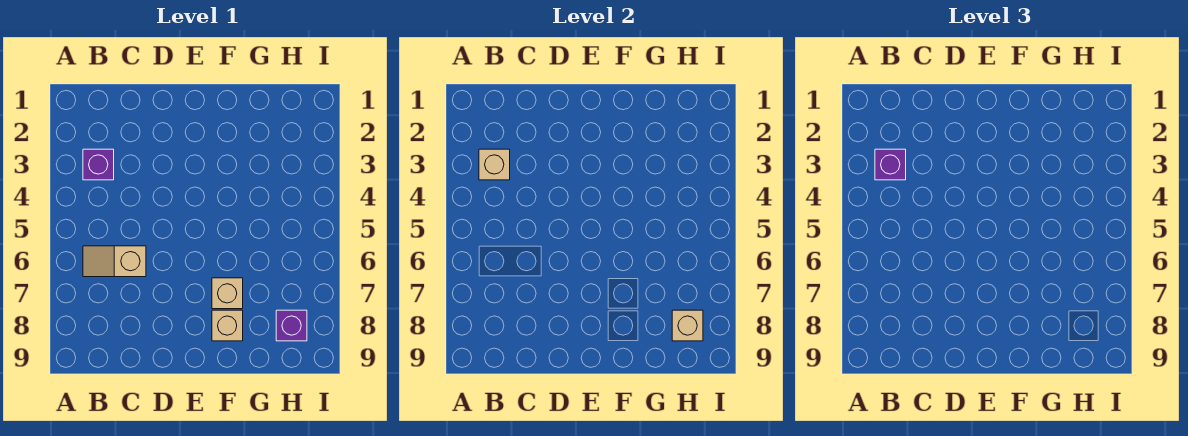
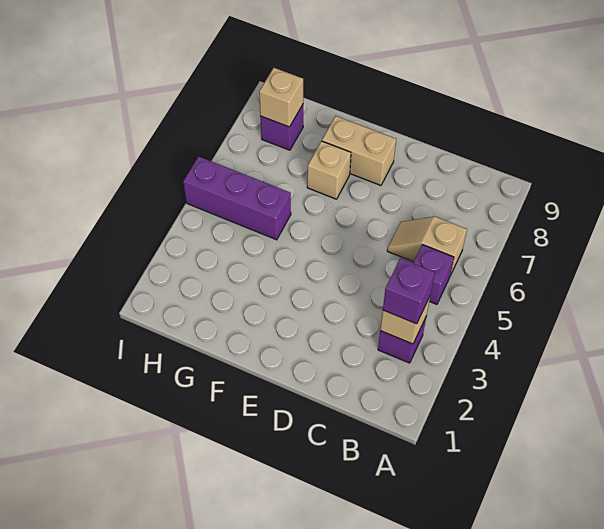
none -> purple brick B5 level 1
tan slope B6:C6 level 1 top C -> tan slope B6:C6 level 1 top B
tan brick F8 level 1 -> tan brick E8:F8 level 1
none -> purple brick G5:I5 level 1

